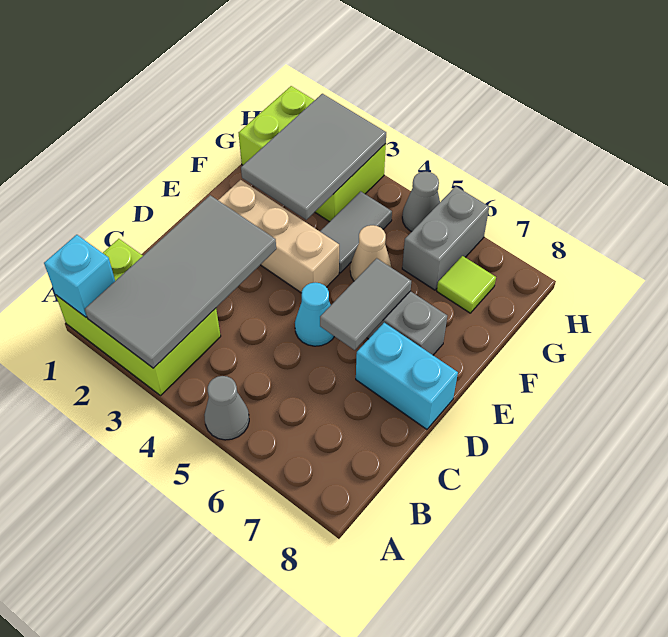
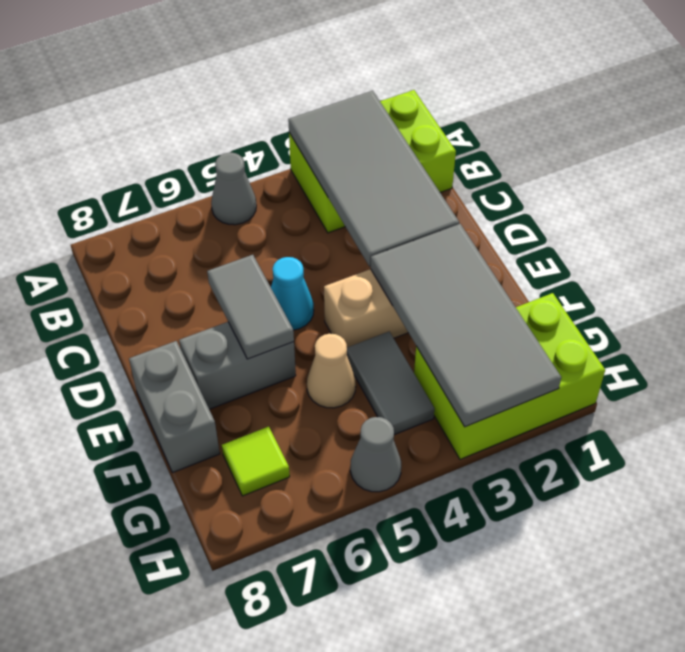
cyan brick A1 level 2 -> none
cyan brick D7:D8 level 1 -> none
grey tile F2:H3 level 2 -> grey tile E2:H3 level 2
grey brick G6:H6 level 1 -> grey brick E8:F8 level 1

